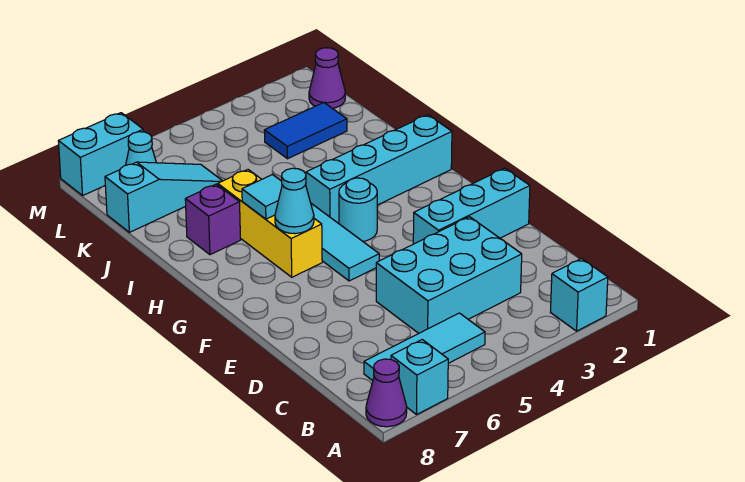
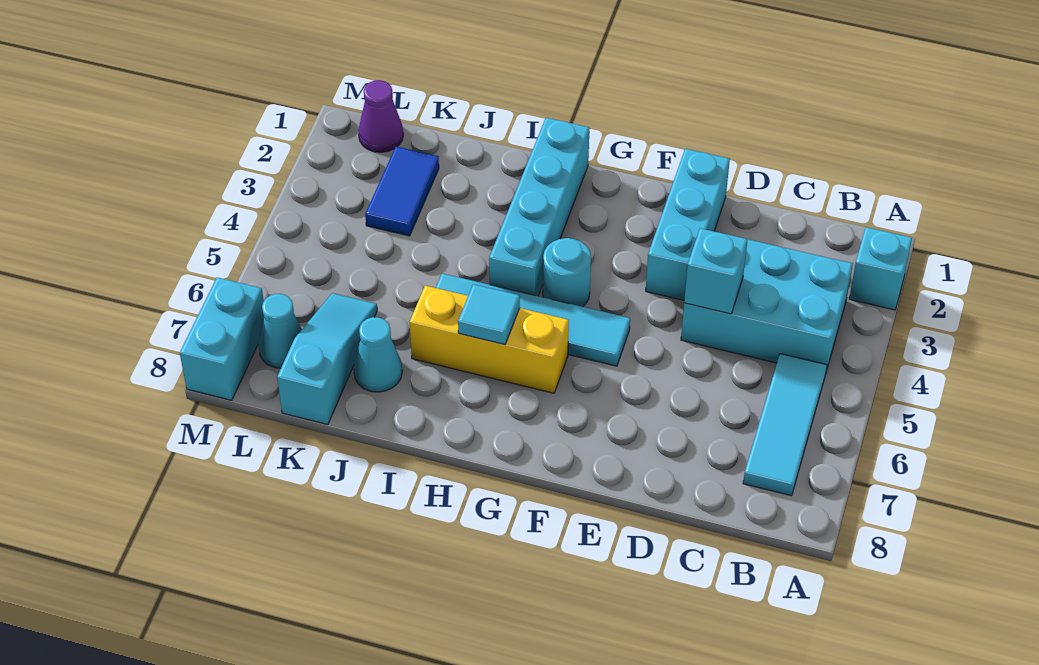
cyan brick A7 level 1 -> cyan brick D4 level 2
purple cone A8 level 1 -> none
cyan brick C3:D5 level 1 -> cyan brick B3:D4 level 1
cyan cone G6 level 2 -> cyan cone J7 level 1
purple brick I7 level 1 -> none

